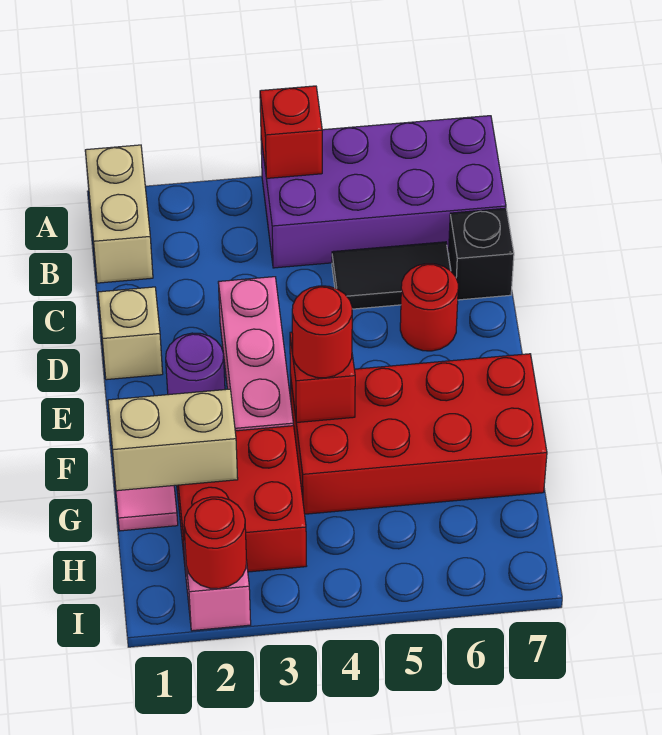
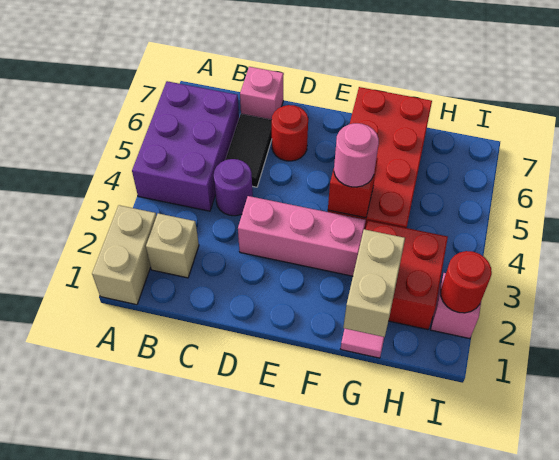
tan brick A1:B1 level 1 -> tan brick A1:A2 level 1
purple brick A4:B7 level 1 -> purple brick A4:B6 level 1
red brick A4 level 2 -> none
black brick C7 level 1 -> pink brick C7 level 1
tan brick D1 level 1 -> tan brick B2 level 1
purple round brick E2 level 1 -> purple round brick C4 level 1
red round brick F4 level 3 -> pink round brick F4 level 3

